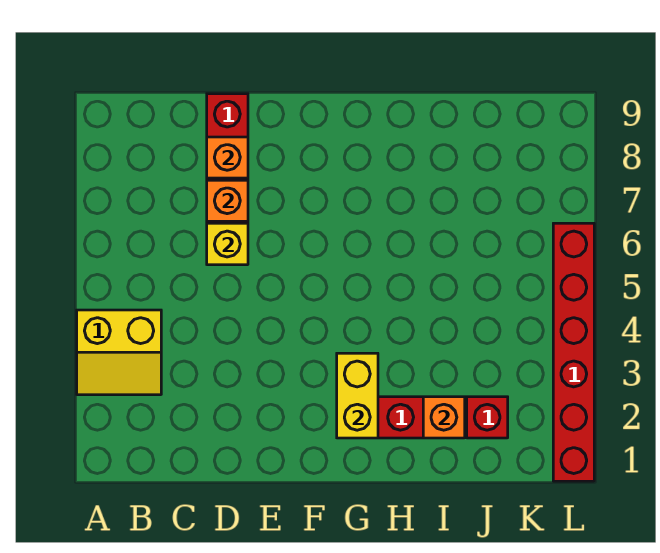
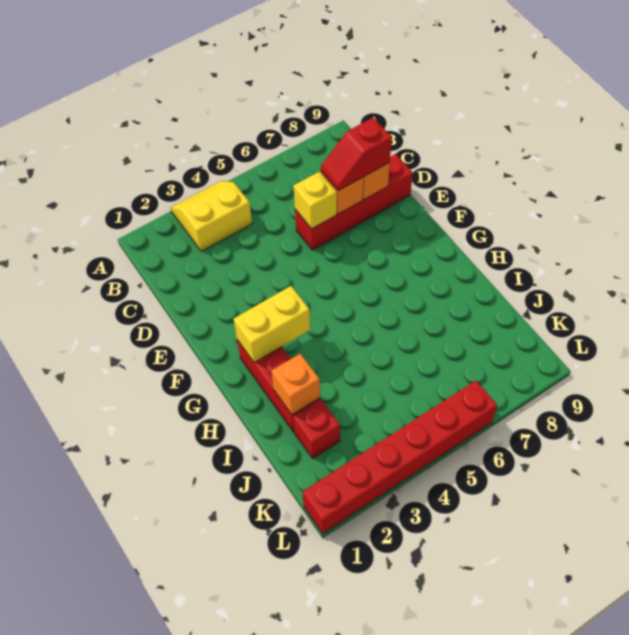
yellow slope A3:B4 level 1 top 4 -> yellow slope A3:B4 level 1 top B
none -> red slope D7:D8 level 3 top 8

